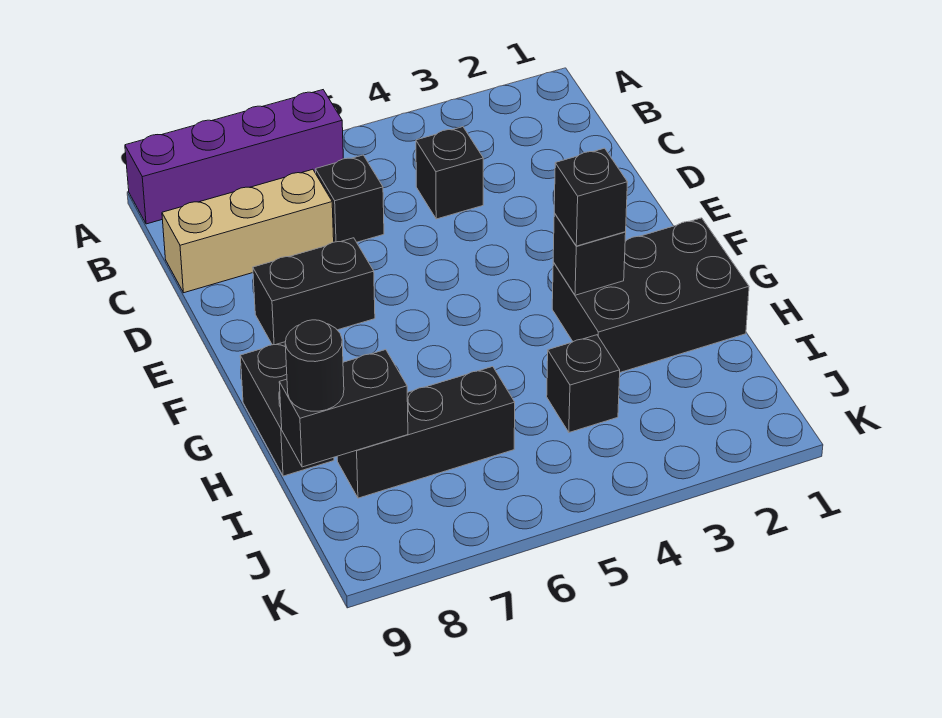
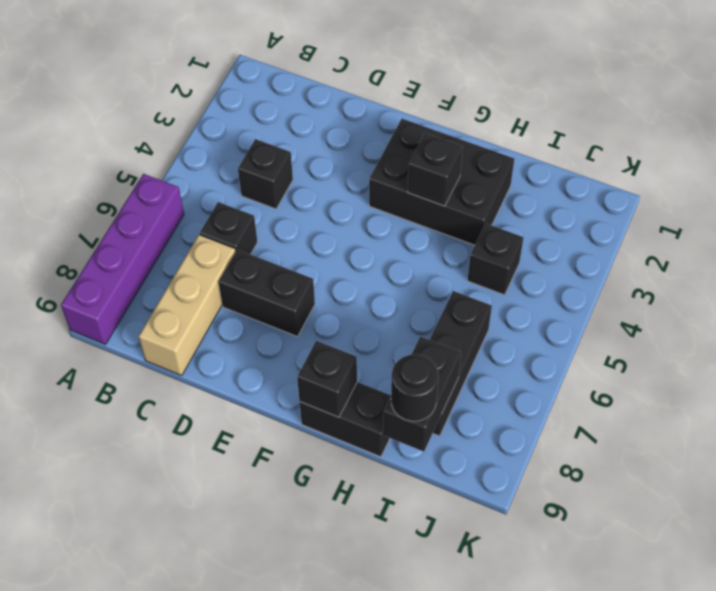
black brick E7:E8 level 1 -> black brick D7:E7 level 1
black brick G1:H3 level 1 -> black brick F2:H3 level 1
black brick G3 level 3 -> black brick G9 level 2

